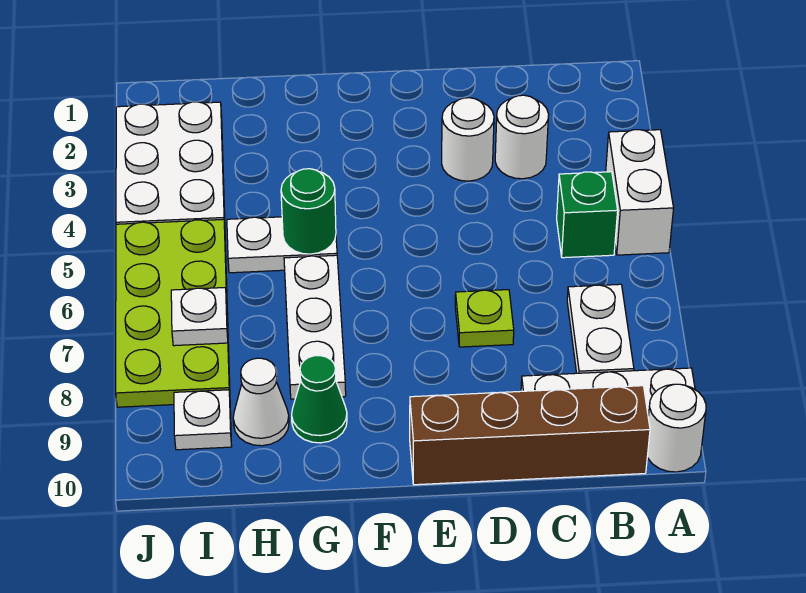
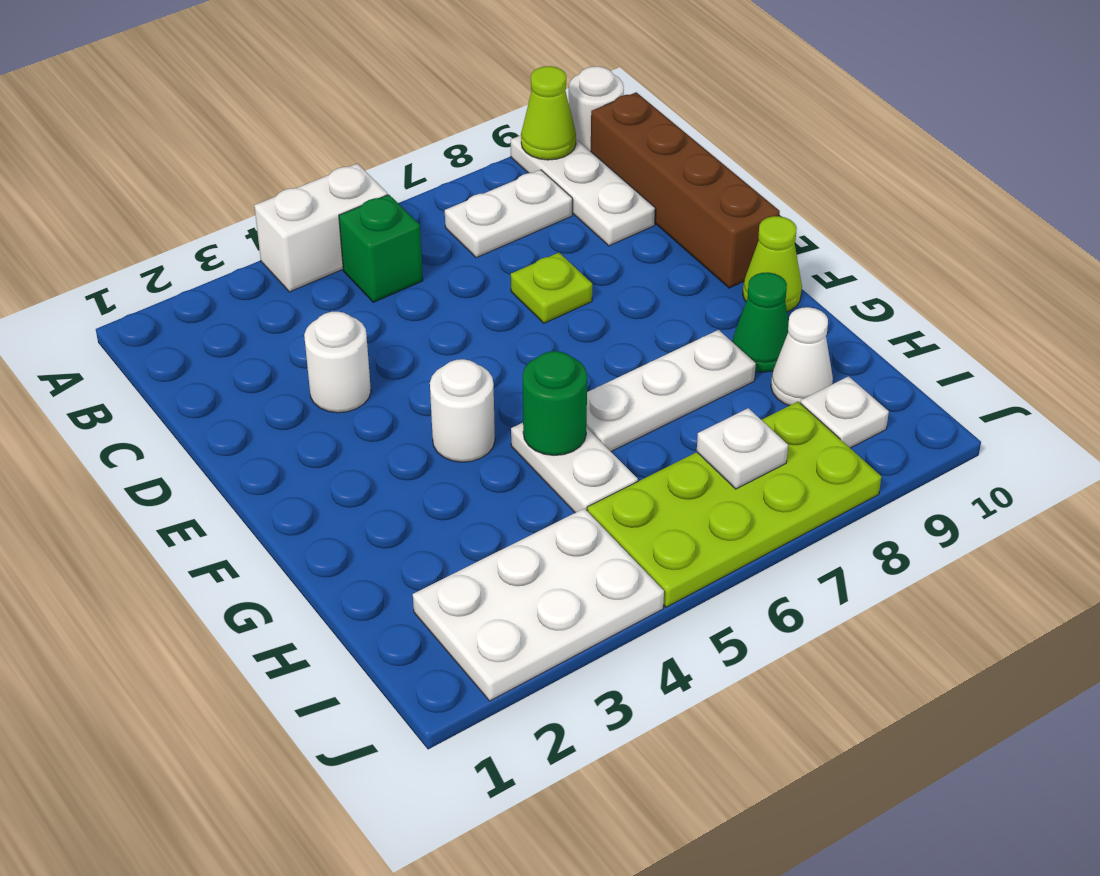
none -> lime cone A9 level 2
white round brick C3 level 1 -> white round brick F4 level 1
none -> lime cone F10 level 1

